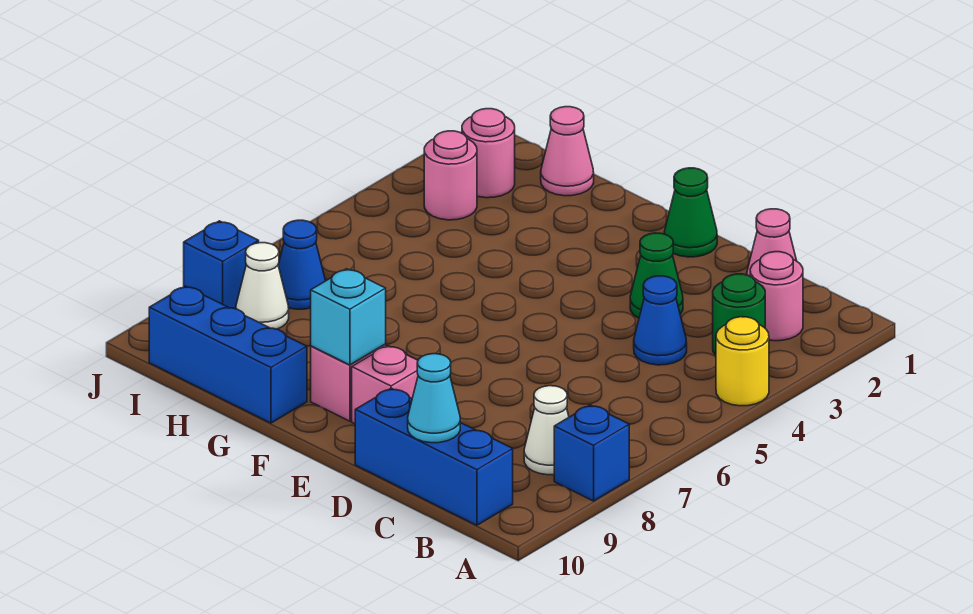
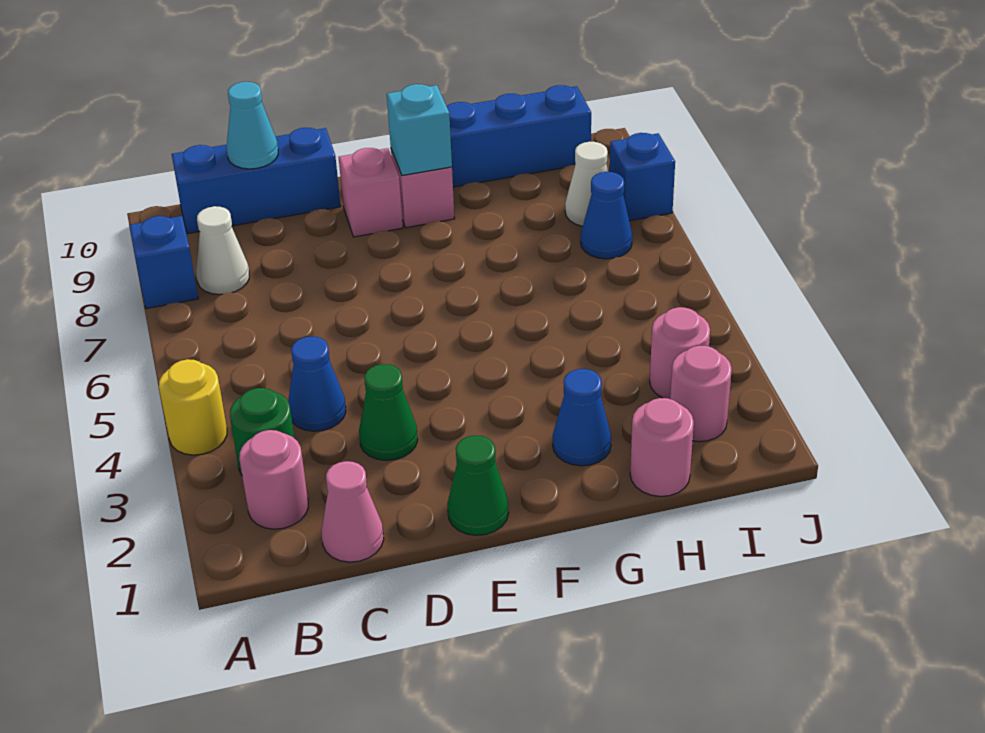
none -> blue cone G2 level 1
pink cone H1 level 1 -> pink round brick H1 level 1

